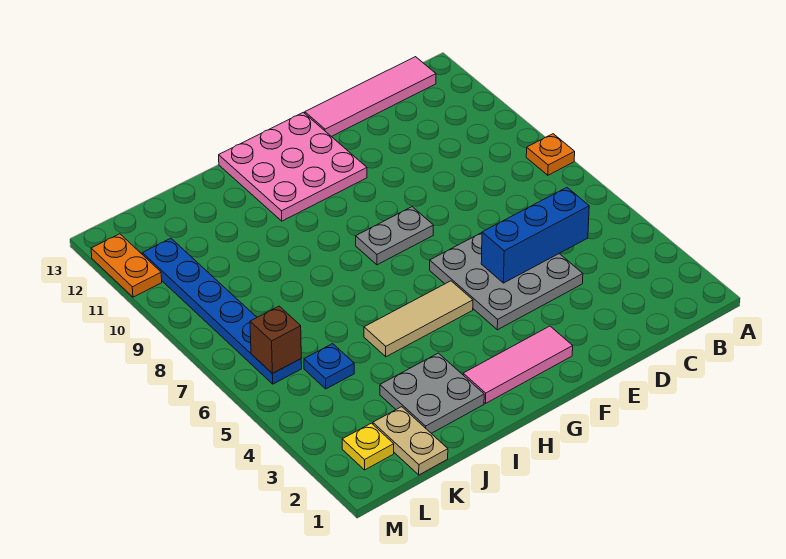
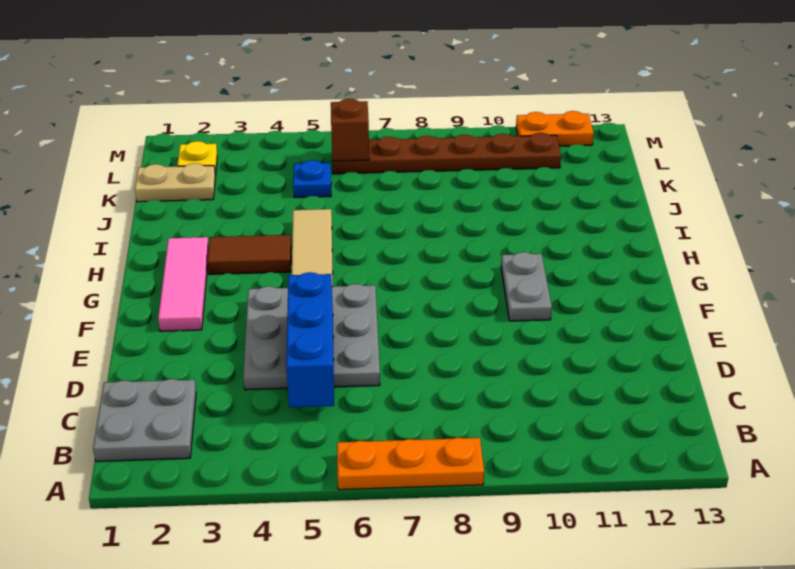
orange plate A8 level 1 -> orange plate A6:A8 level 1
pink tile B13:E13 level 1 -> none
grey plate F8:G8 level 1 -> grey plate F10:G10 level 1
pink plate F11:H13 level 1 -> none
none -> brown tile H3:H4 level 1
grey plate I2:J3 level 1 -> grey plate B1:C2 level 1
blue plate L6:L11 level 1 -> brown plate L6:L11 level 1

